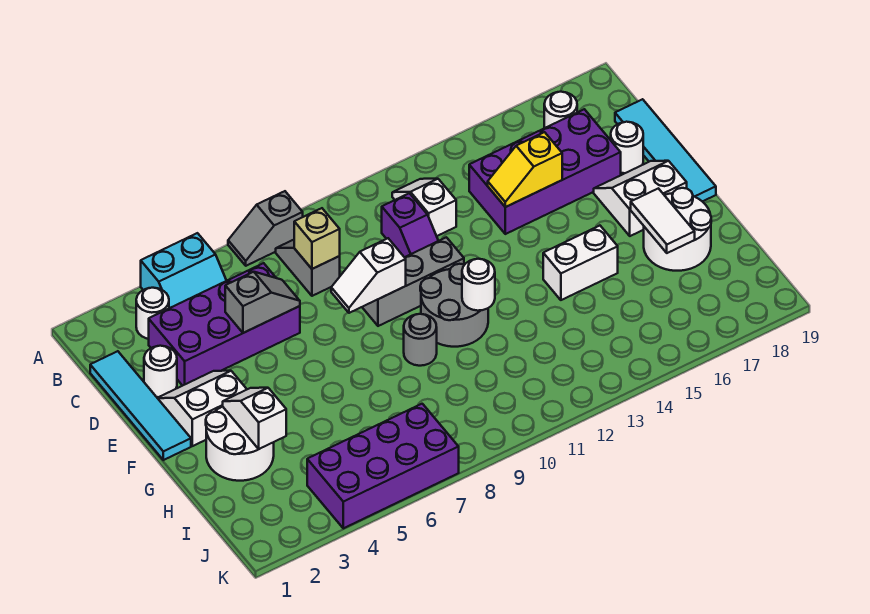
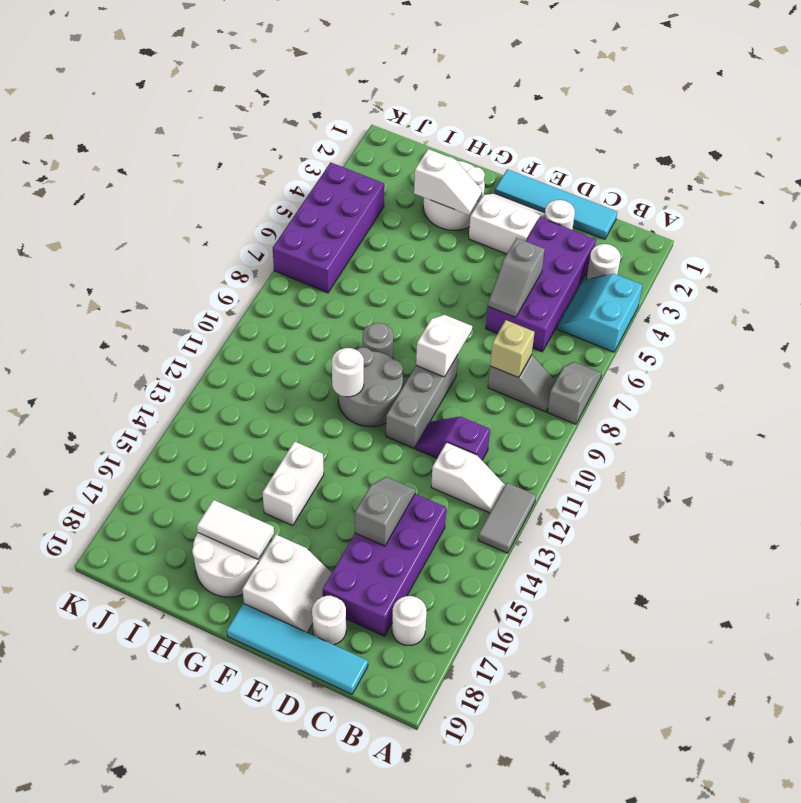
none -> grey tile A12:A13 level 1
yellow slope D14:D15 level 2 top 15 -> grey slope D14:D15 level 2 top 15
white slope E2:F3 level 1 top F -> white slope E2:F3 level 1 top 3

